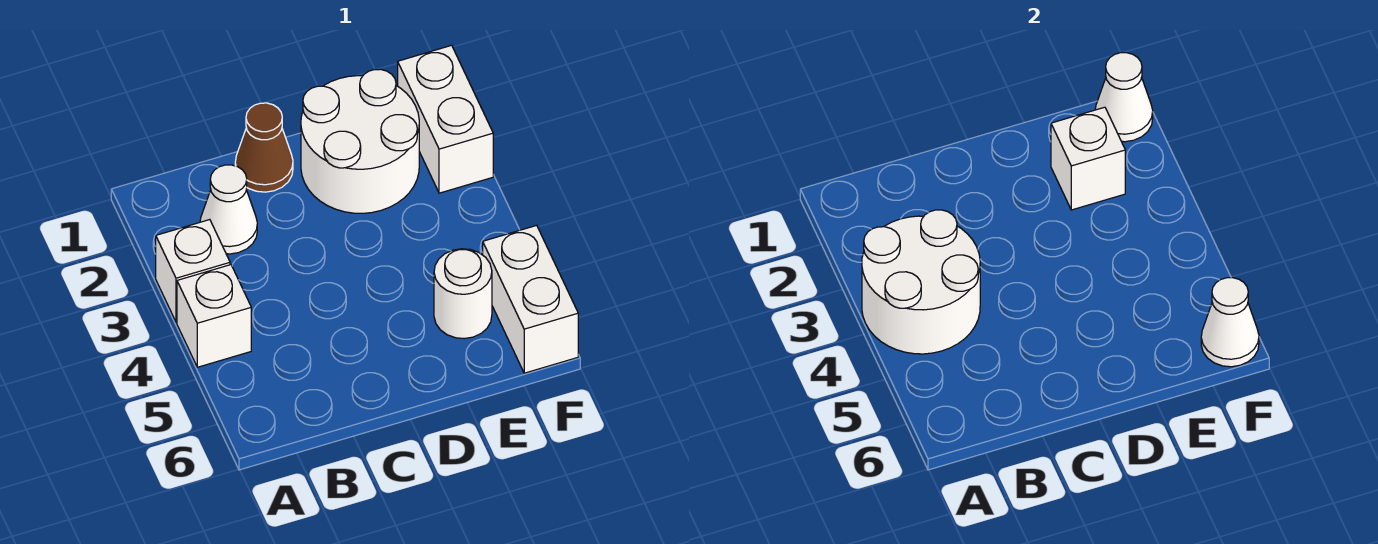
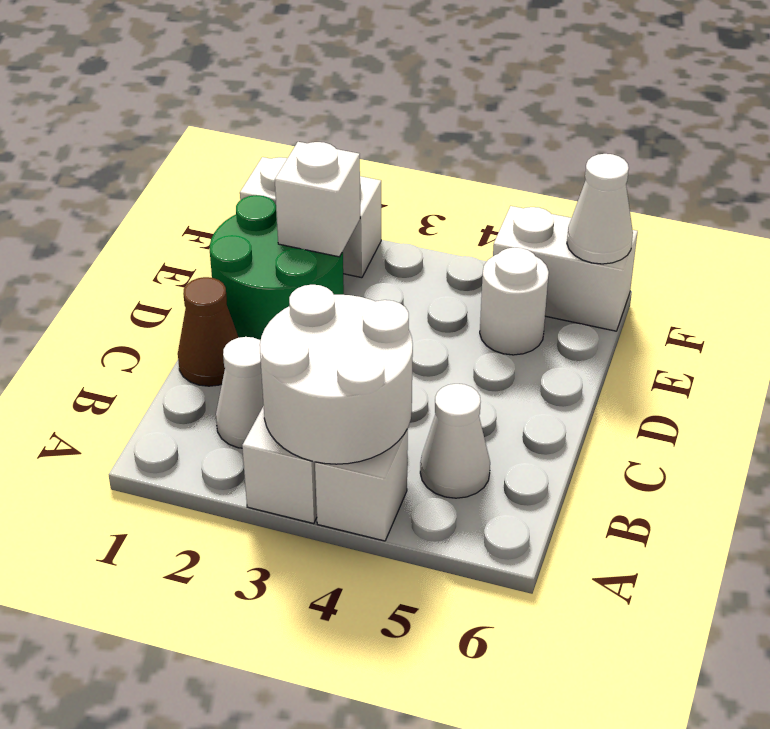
white round brick D1:E2 level 1 -> green round brick D1:E2 level 1
white cone F1 level 2 -> white cone B5 level 1

